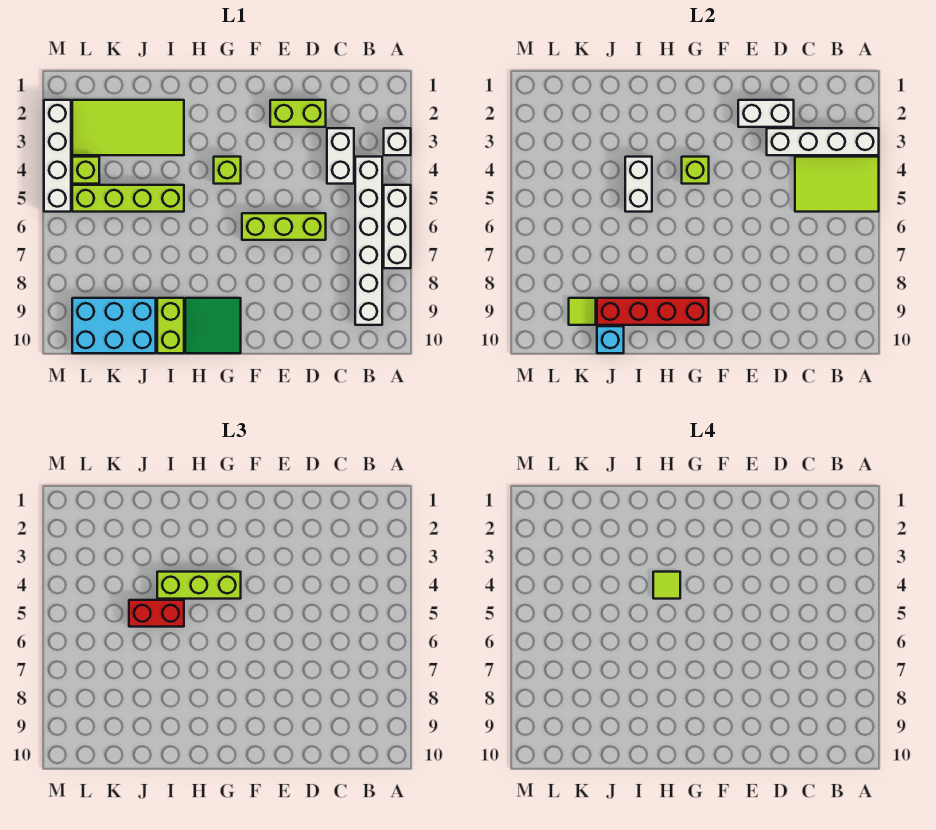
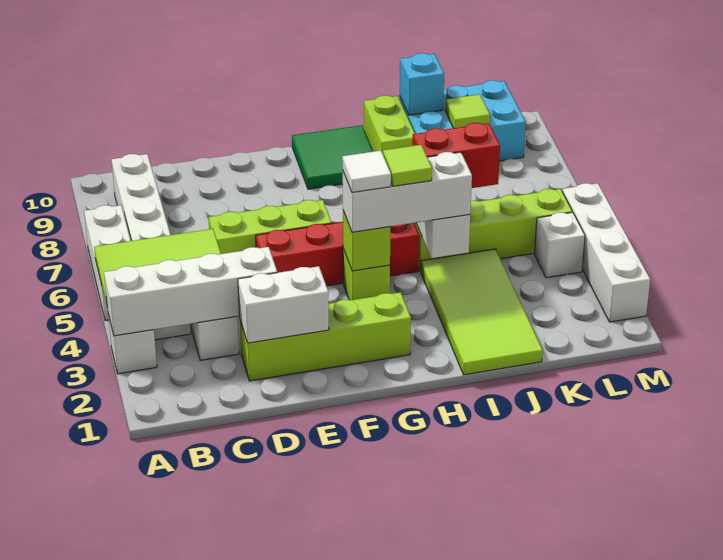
lime brick D2:E2 level 1 -> lime brick D2:G2 level 1
lime brick G4:I4 level 3 -> white brick G4:I4 level 3
none -> white tile G4 level 4
red brick G9:J9 level 2 -> red brick E5:H5 level 1
lime tile I2:L3 level 1 -> lime tile I1:J4 level 1
lime brick L4 level 1 -> white brick L4 level 1

